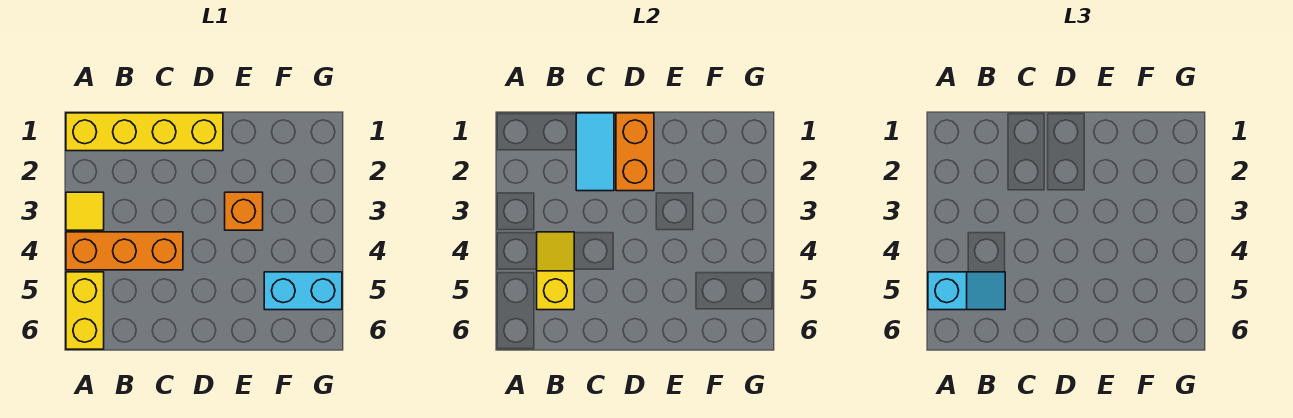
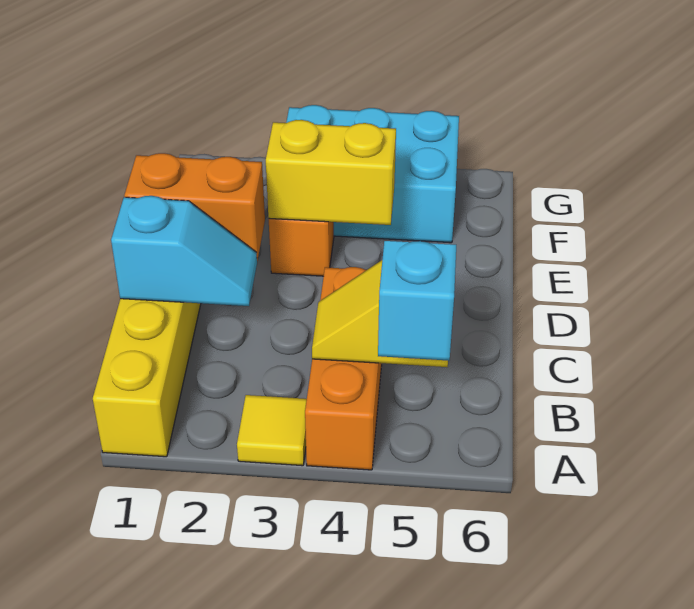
yellow brick A5:A6 level 1 -> yellow brick E3:E4 level 2
cyan tile C1:C2 level 2 -> cyan slope C1:C2 level 2 top 1
cyan brick F5:G5 level 1 -> cyan brick F3:G5 level 1

